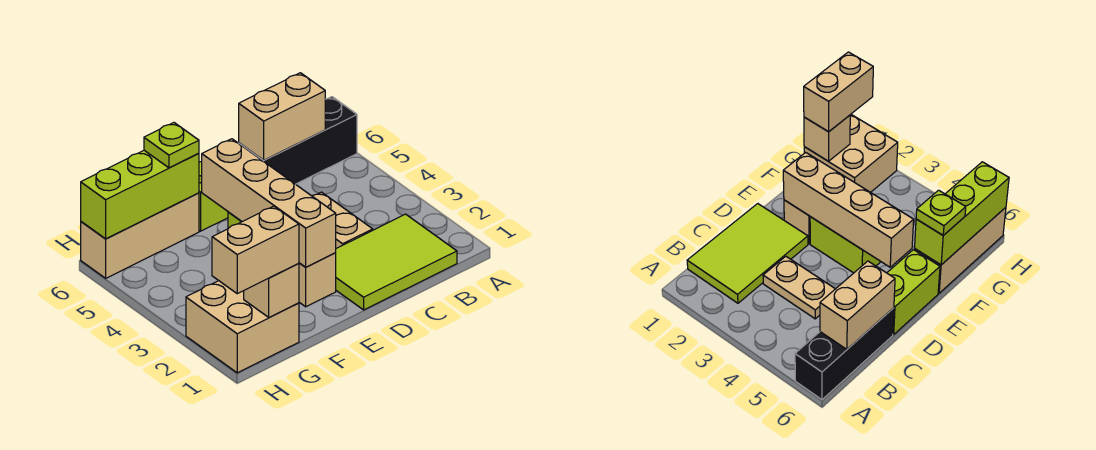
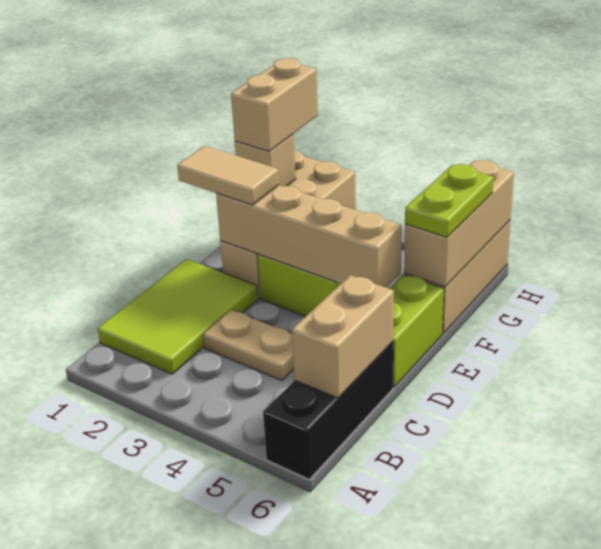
none -> tan tile E1:E2 level 3
lime brick F6:H6 level 2 -> tan brick F6:H6 level 2
lime plate F6 level 3 -> lime plate F6:G6 level 3

